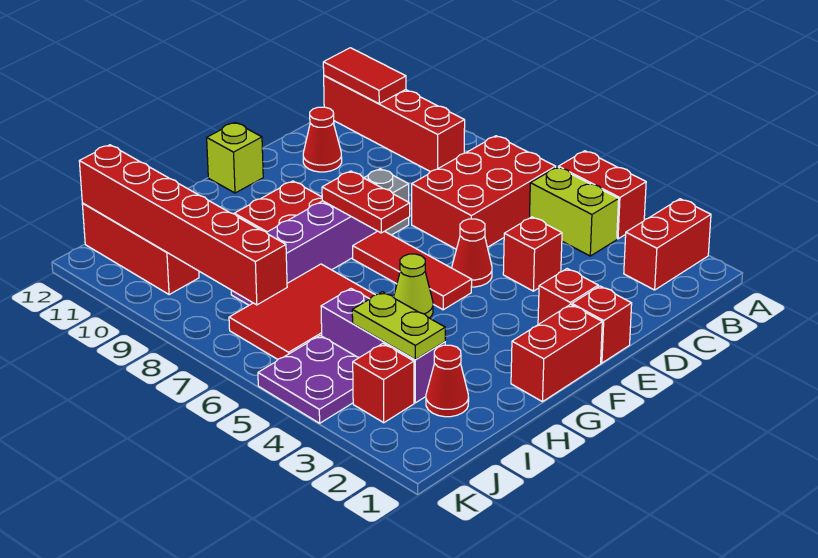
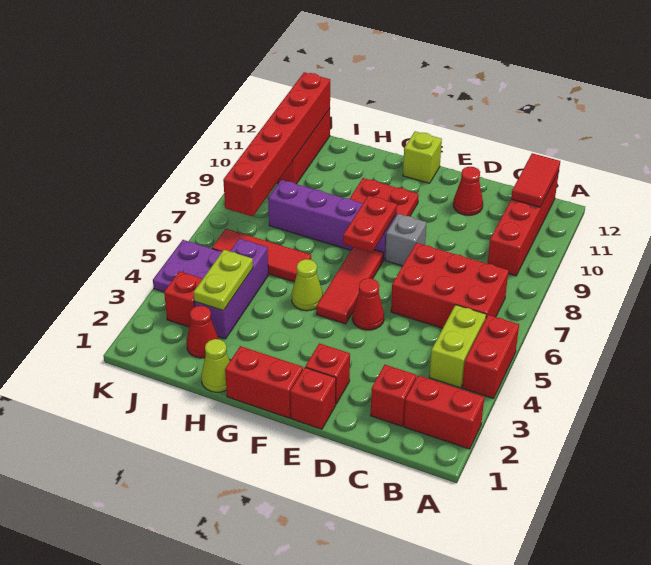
red brick D4 level 1 -> red brick C2 level 1
none -> lime cone H1 level 1
red tile H6:J7 level 1 -> red tile H6:J6 level 1

